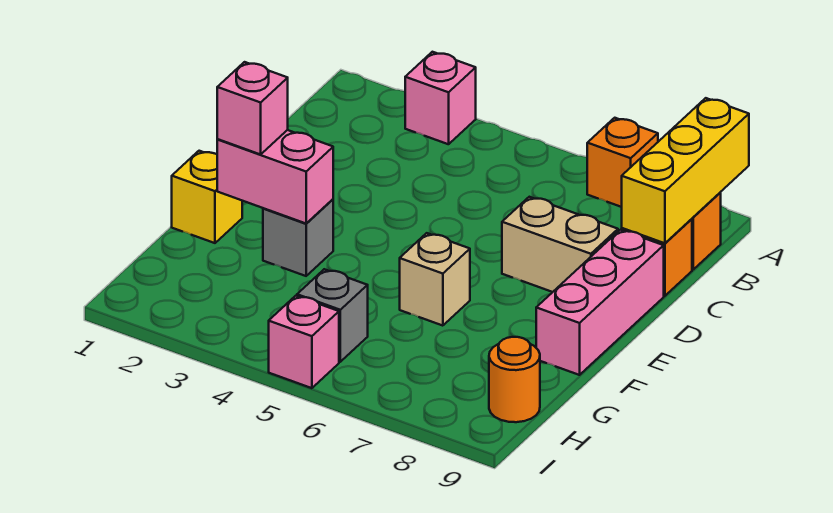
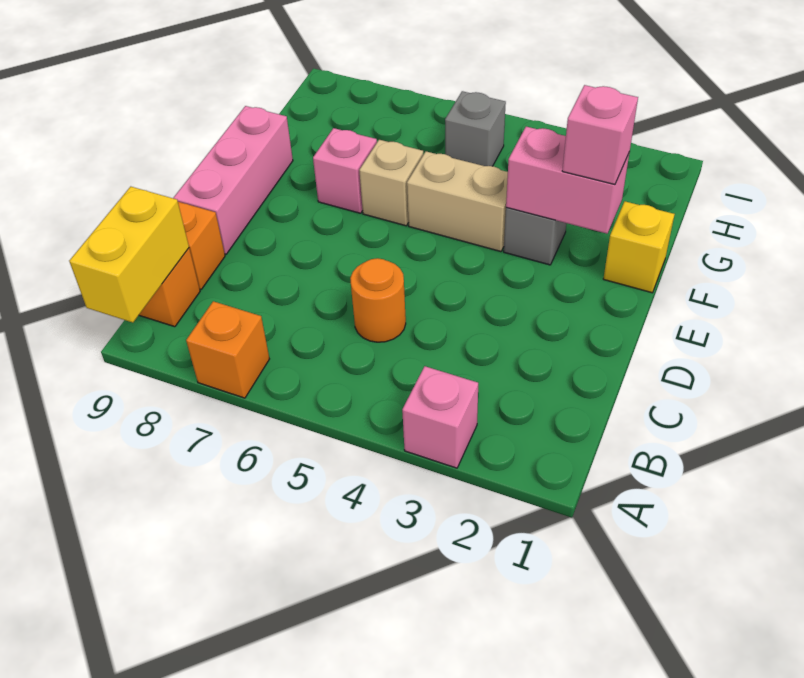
yellow brick A9:C9 level 2 -> yellow brick A9:B9 level 2
tan brick D7:D8 level 1 -> tan brick F4:F5 level 1
orange round brick H9 level 1 -> orange round brick C5 level 1
pink brick I5 level 1 -> pink brick F7 level 1

